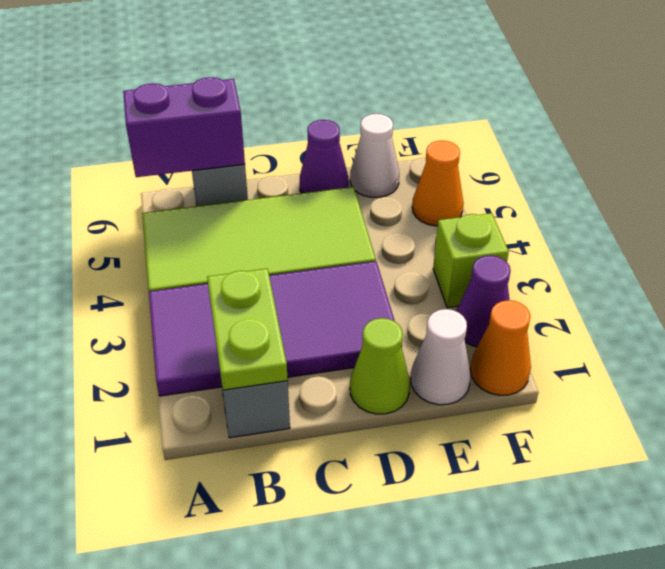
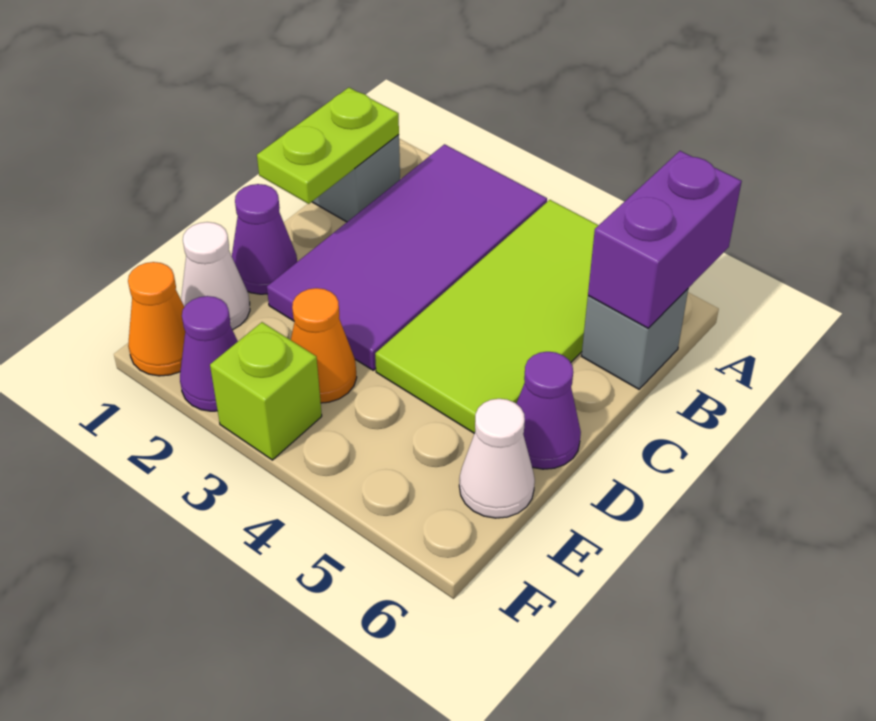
lime plate B1:B2 level 2 -> lime plate B1:C1 level 2
lime cone D1 level 1 -> purple cone D1 level 1
orange cone F5 level 1 -> orange cone E3 level 1

